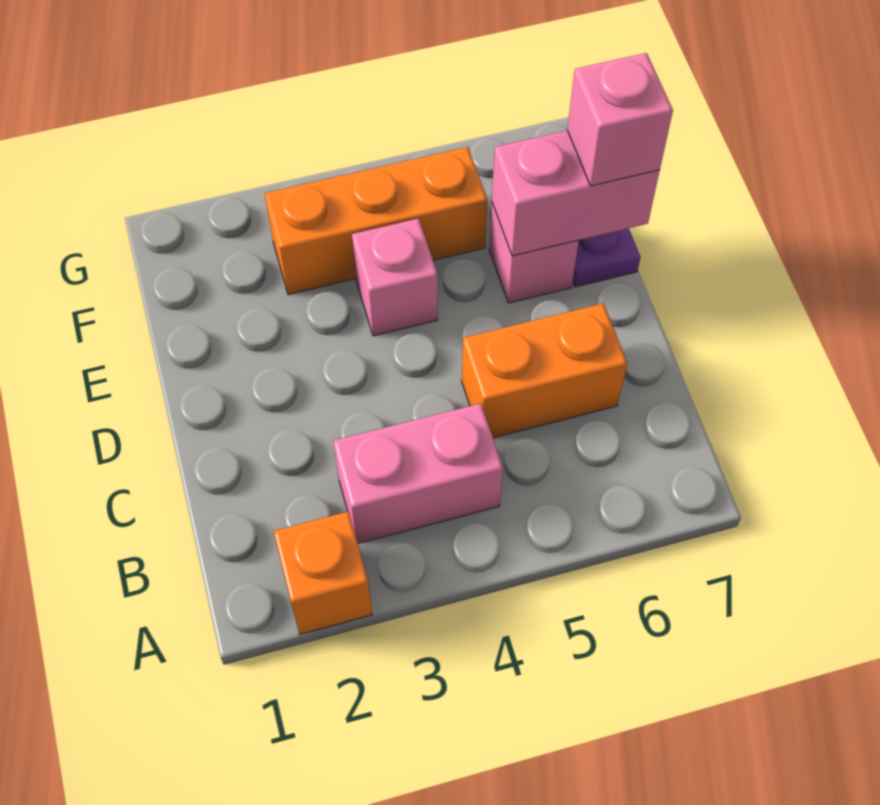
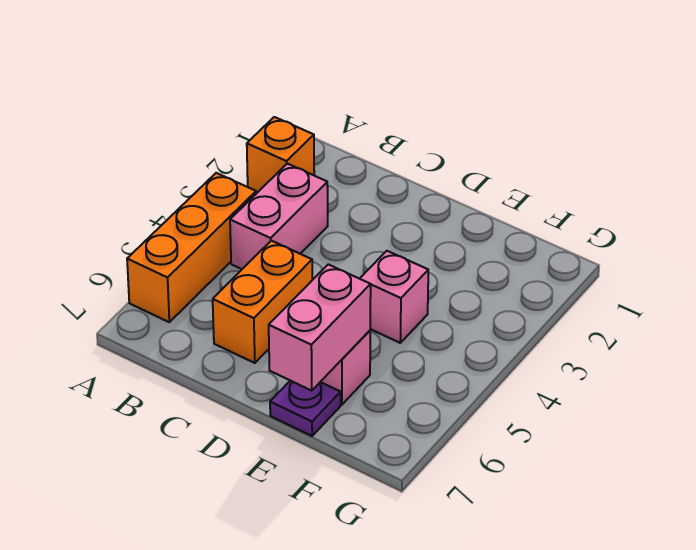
pink brick E7 level 3 -> none
orange brick F3:F5 level 1 -> orange brick A4:A6 level 1

